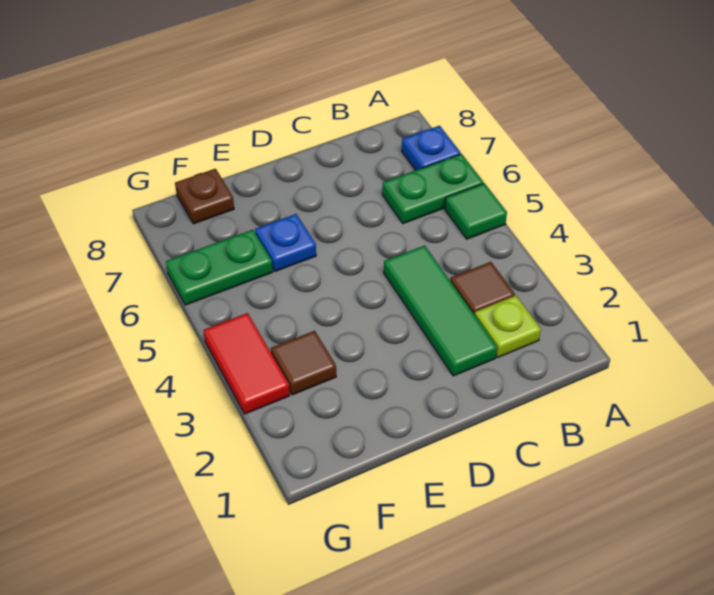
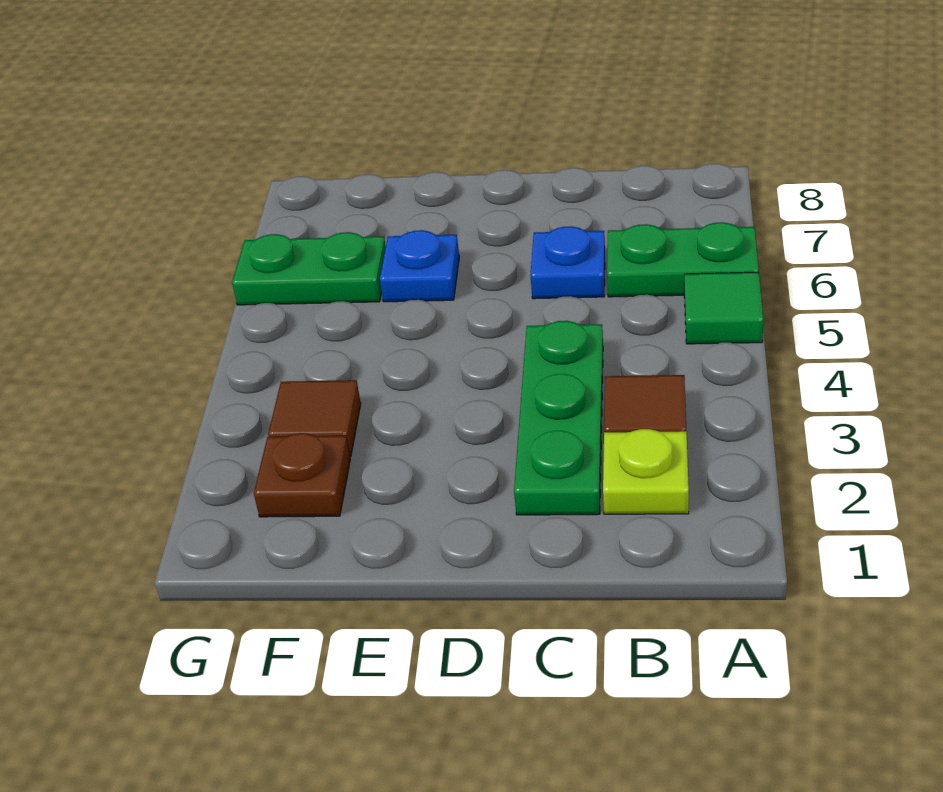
blue plate A7 level 1 -> blue plate C6 level 1
green tile C2:C4 level 1 -> green plate C2:C4 level 1
brown plate F8 level 1 -> brown plate F2 level 1
red tile G3:G4 level 1 -> none

